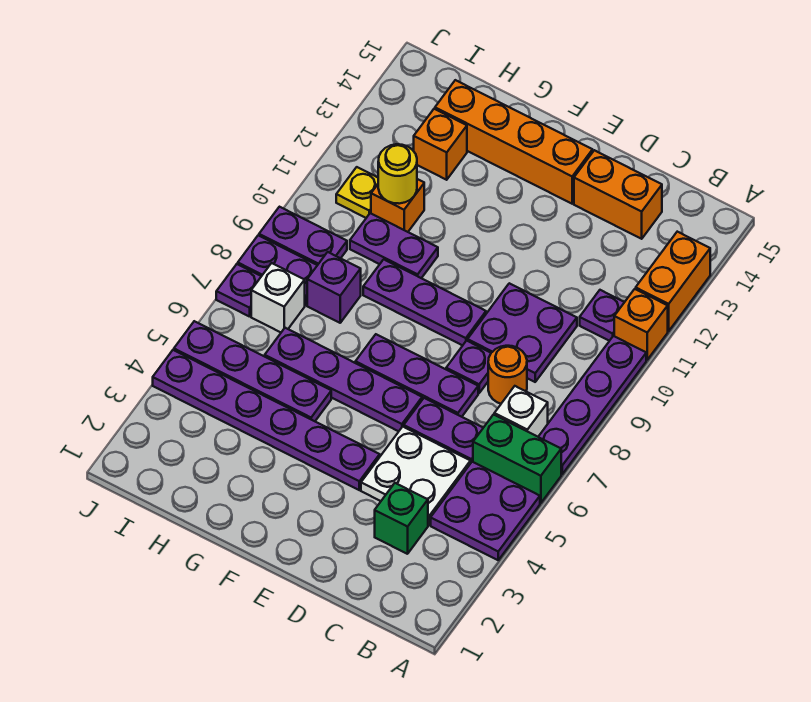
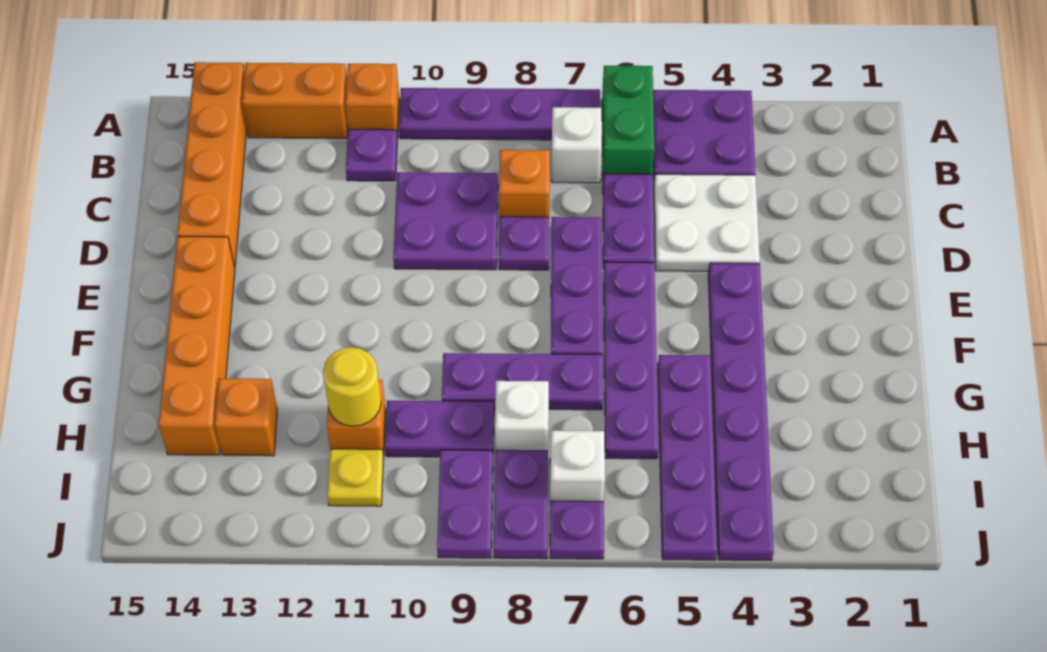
green brick C3 level 1 -> none
orange round brick C8 level 1 -> orange brick C8 level 1
orange brick C14:D14 level 1 -> orange brick A14:D14 level 1
purple plate E9:G9 level 1 -> purple plate G7:G9 level 1
purple plate G10:H10 level 1 -> purple plate H9:H10 level 1
purple brick H8 level 1 -> white brick H8 level 1

